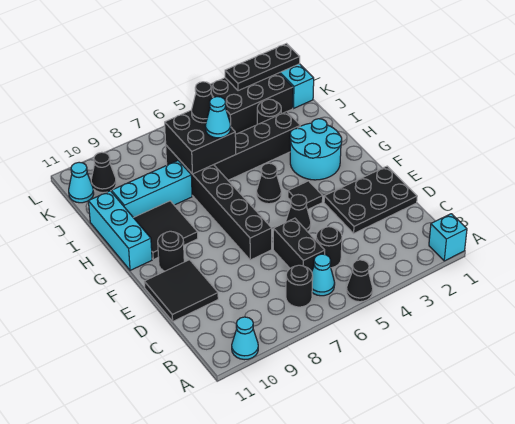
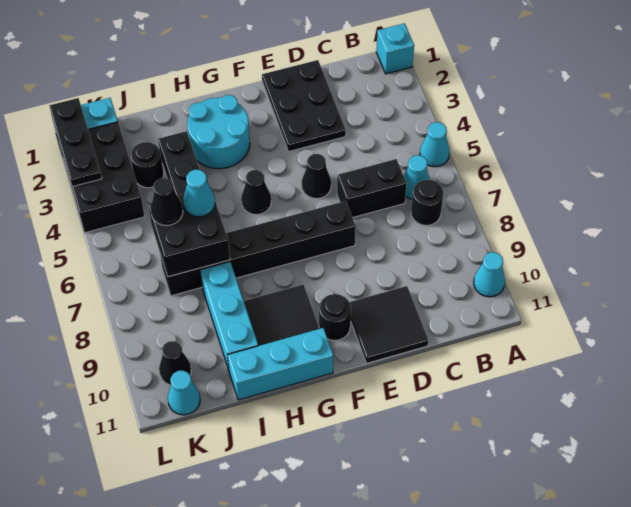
black cone A5 level 1 -> cyan cone A5 level 1
black round brick C5 level 1 -> none
black tile F4 level 1 -> none

